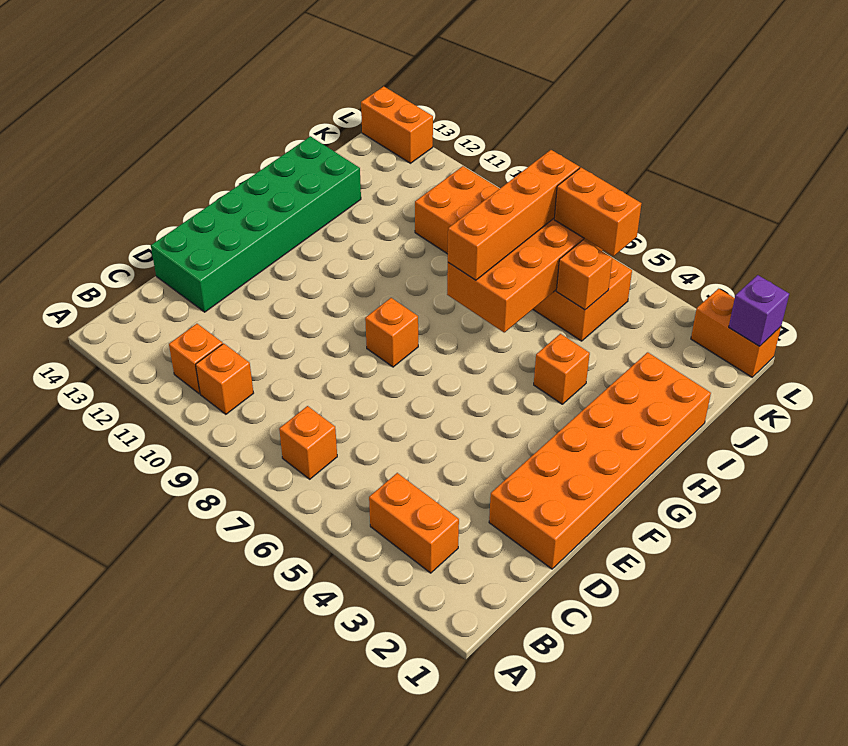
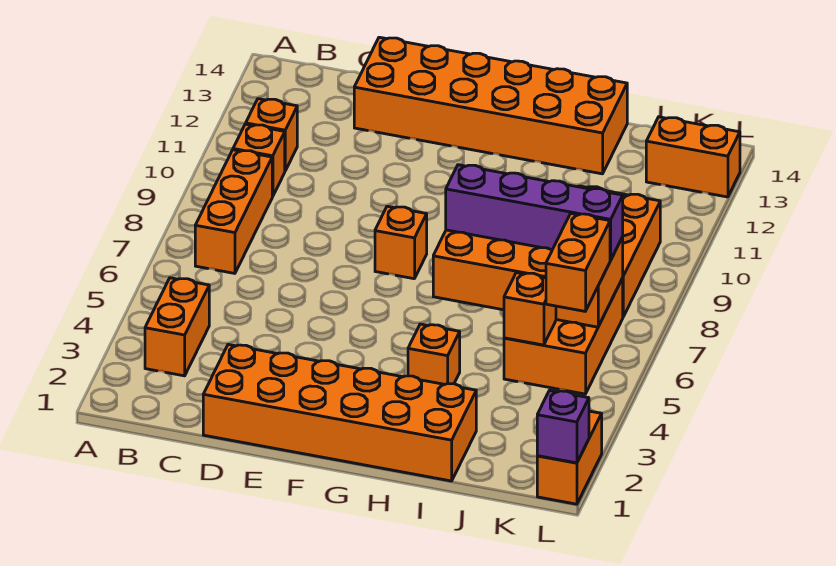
orange brick B7 level 1 -> orange brick B7:B9 level 1
green brick D13:I14 level 1 -> orange brick D13:I14 level 1
orange brick H7:K7 level 3 -> purple brick H7:K7 level 3
orange brick L13:L14 level 1 -> orange brick K13:L13 level 1

